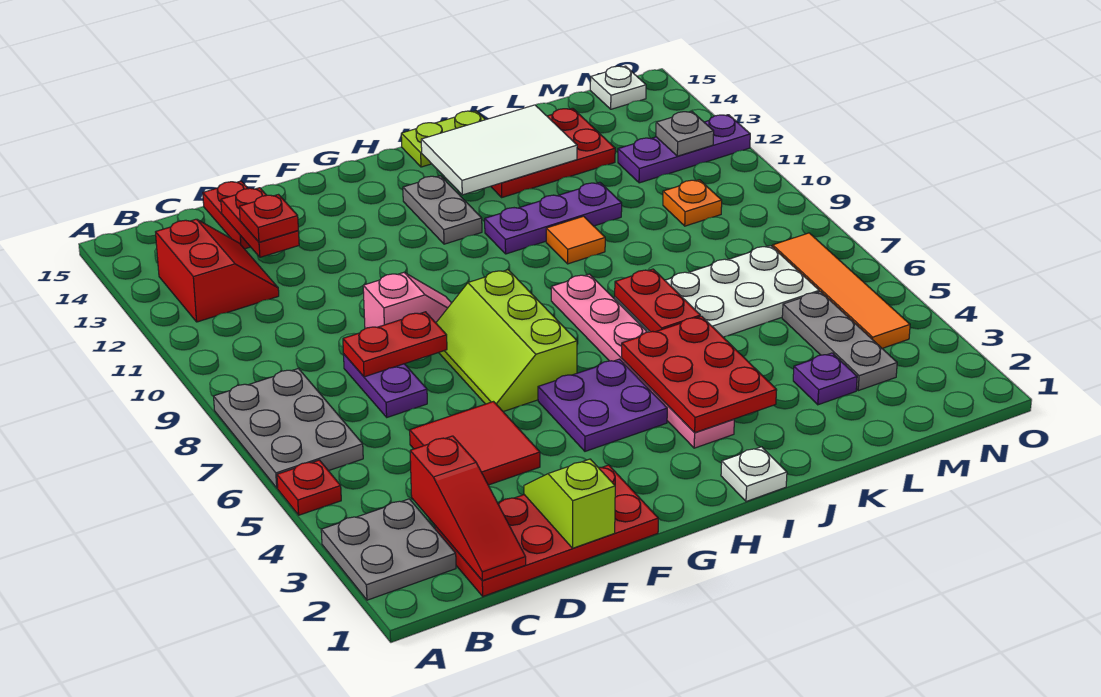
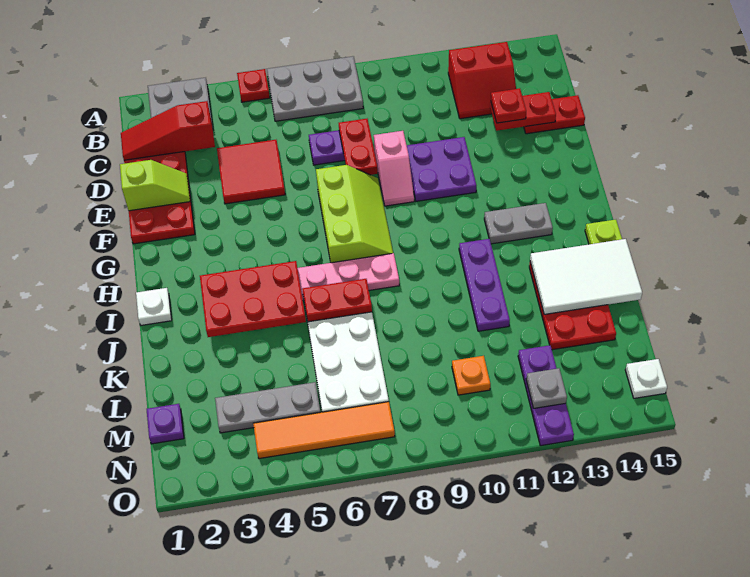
lime slope F6:G8 level 1 top G -> lime slope F7:H8 level 1 top 7
purple plate G4:H5 level 1 -> purple plate E10:F11 level 1
white tile I13:K14 level 2 -> white tile J13:K15 level 2
orange tile J10 level 1 -> none
purple plate L3 level 1 -> purple plate M1 level 1

